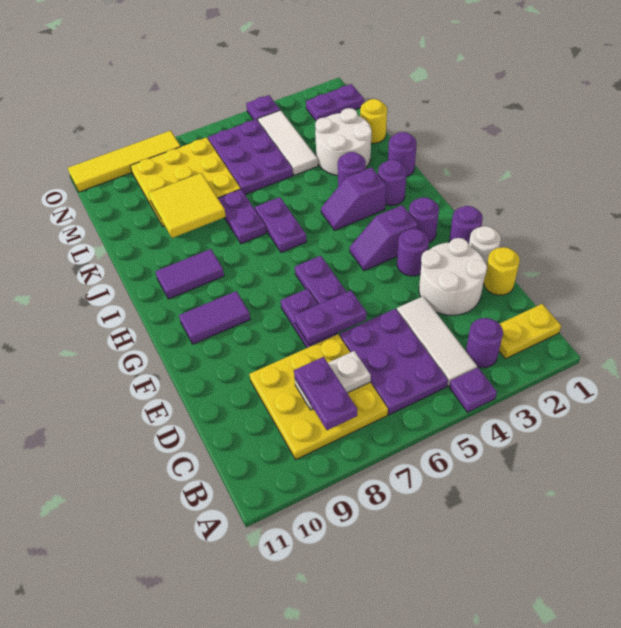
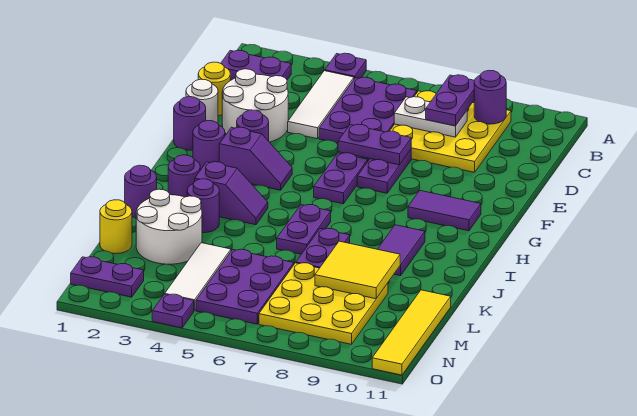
yellow plate B1:B2 level 1 -> purple plate B1:B2 level 1
purple round brick B3 level 1 -> purple round brick B9 level 2
purple tile I9:I10 level 1 -> purple tile I9:J9 level 1
yellow tile O8:O11 level 1 -> yellow tile L11:O11 level 1

